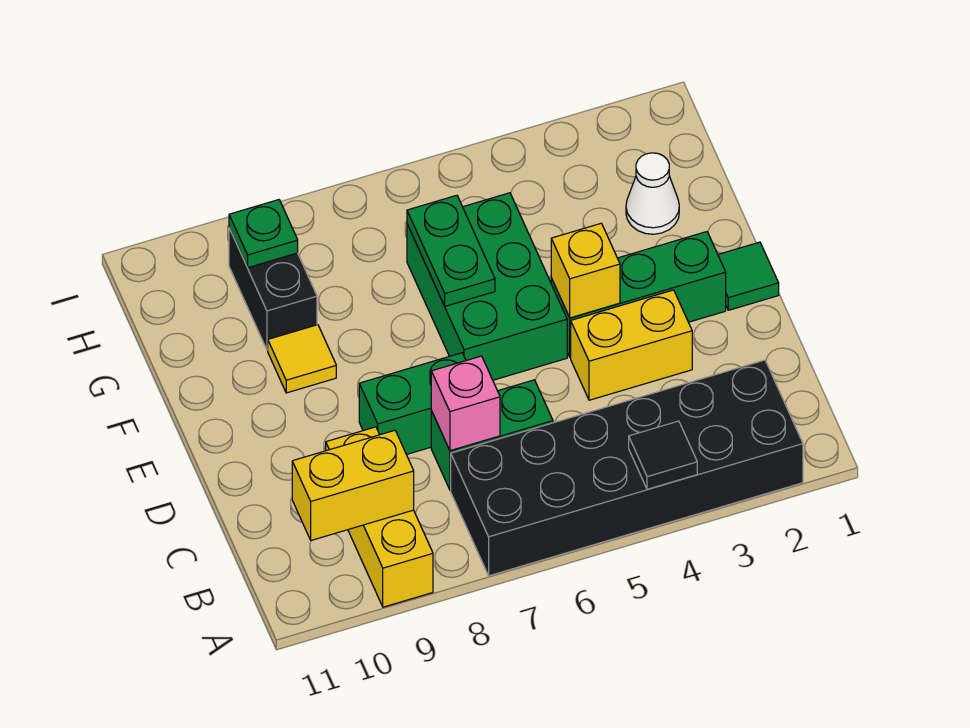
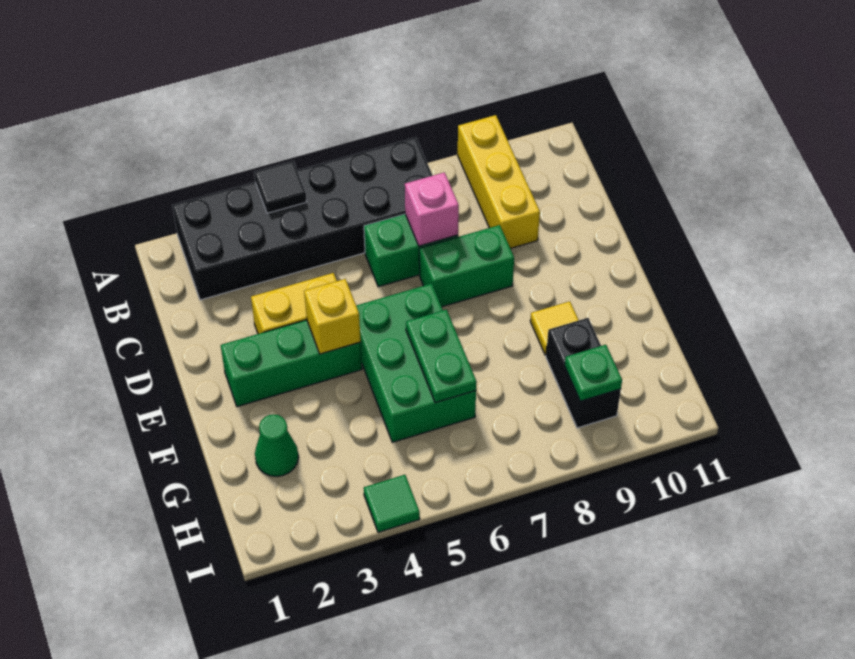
yellow brick B9:B10 level 2 -> none
green tile E1 level 1 -> green tile I4 level 1
white cone G2 level 1 -> green cone G2 level 1

